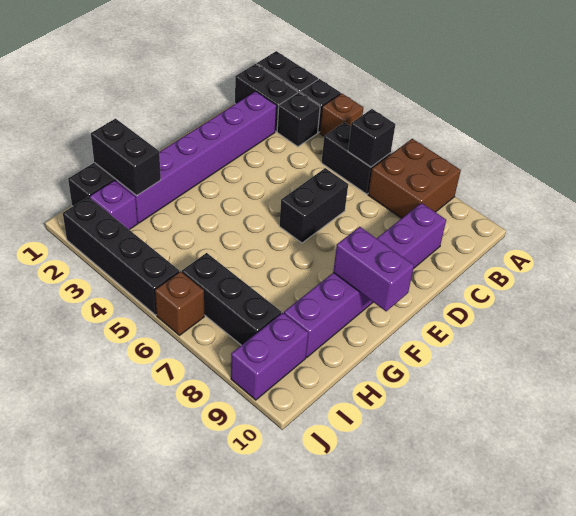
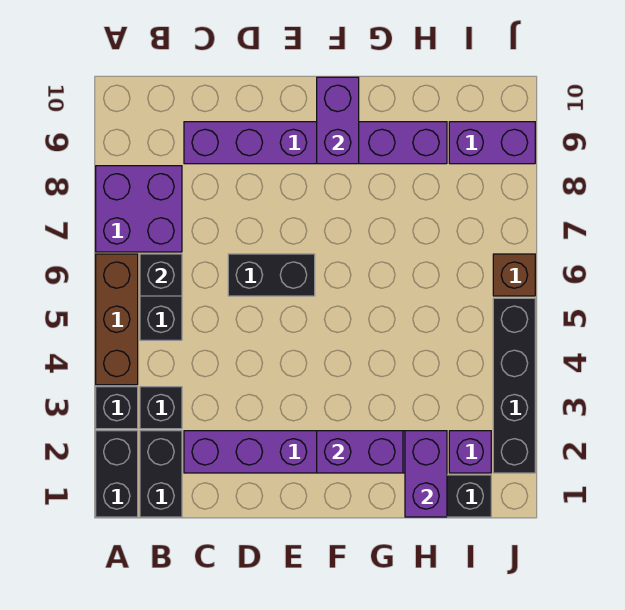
brown brick A4 level 1 -> brown brick A4:A6 level 1
brown brick A7:B8 level 1 -> purple brick A7:B8 level 1
none -> purple brick F2:G2 level 2
black brick H1:H2 level 2 -> purple brick H1:H2 level 2
black brick I6:I8 level 1 -> none

